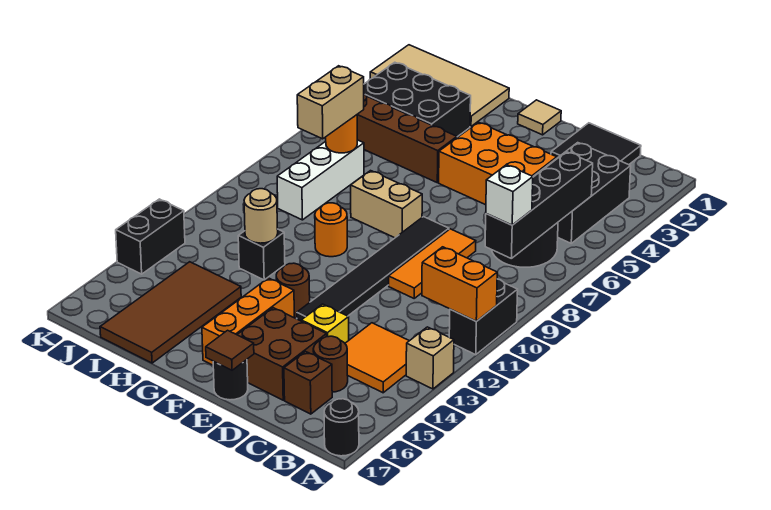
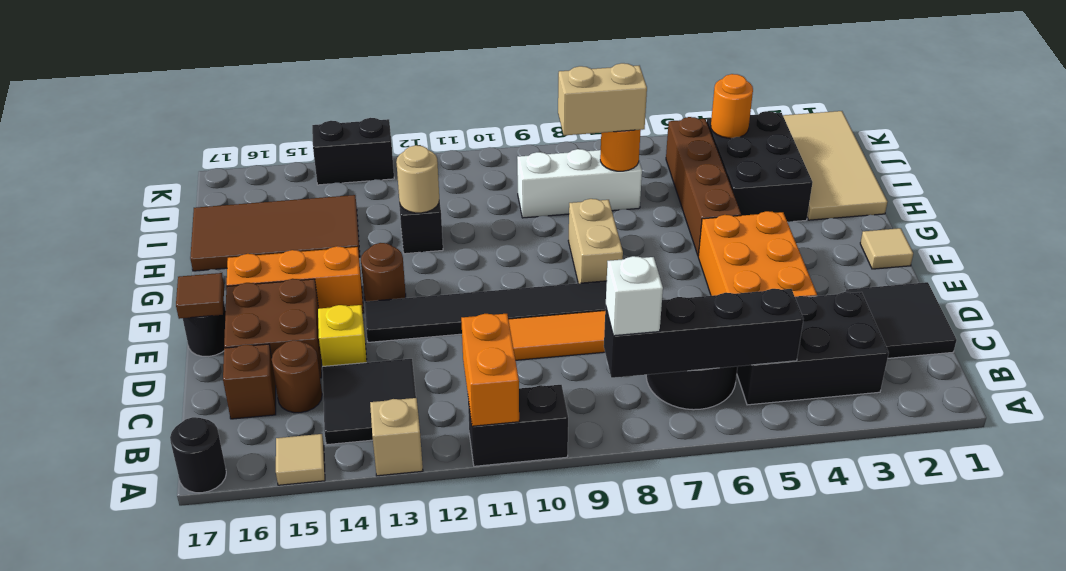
none -> tan tile A15 level 1
orange tile B13:C14 level 1 -> black tile B13:C14 level 1
orange round brick G10 level 1 -> orange round brick J4 level 2

